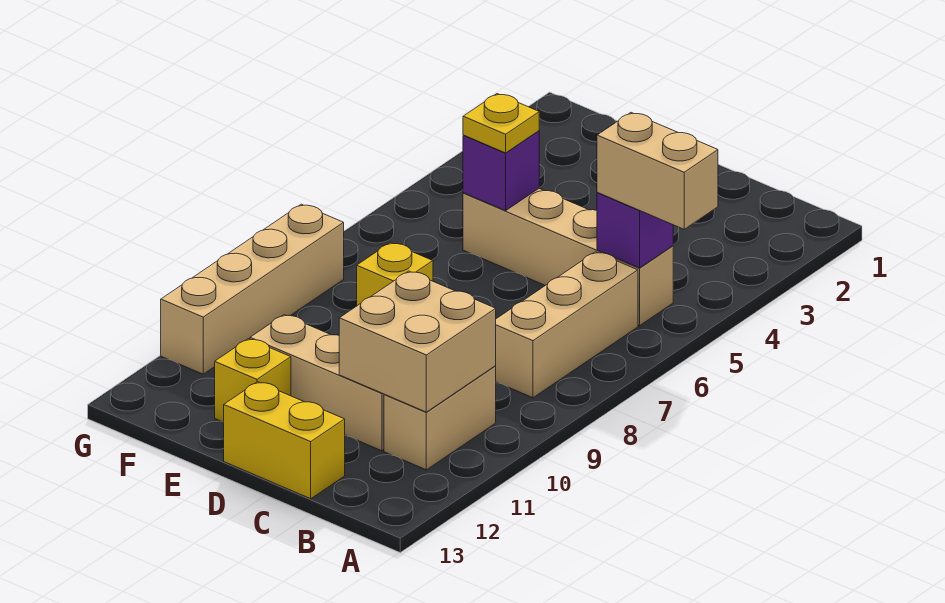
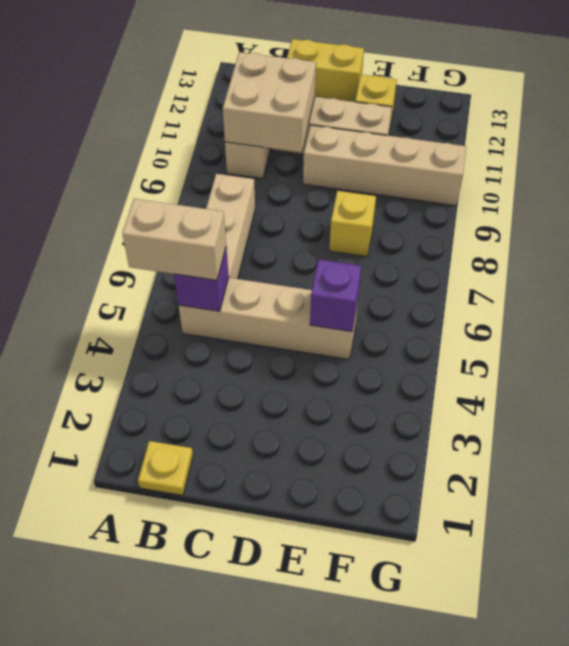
yellow plate E5 level 3 -> yellow plate B1 level 1
tan brick G8:G11 level 1 -> tan brick D10:G10 level 1

